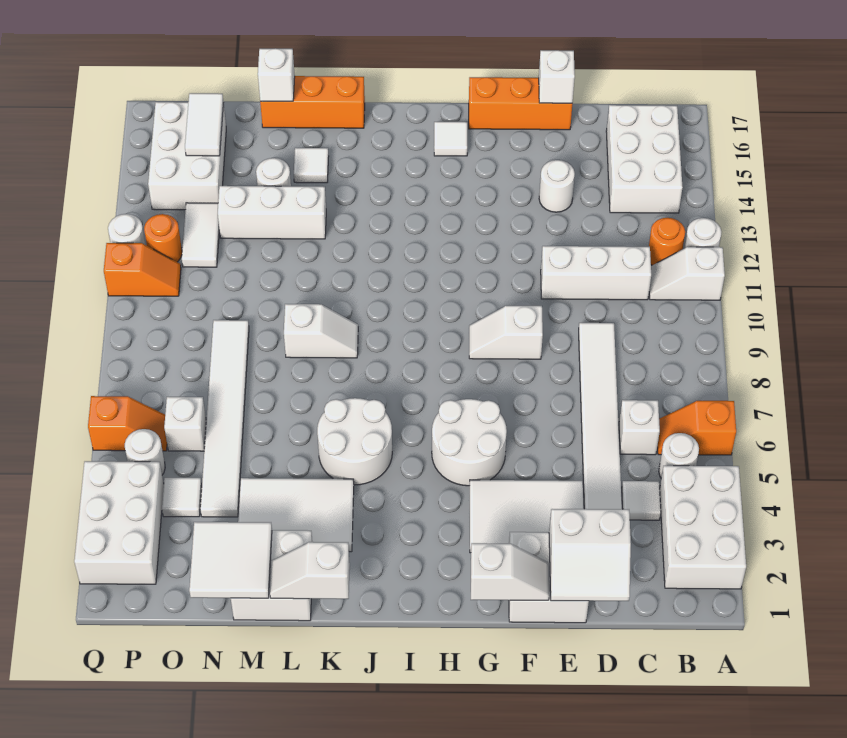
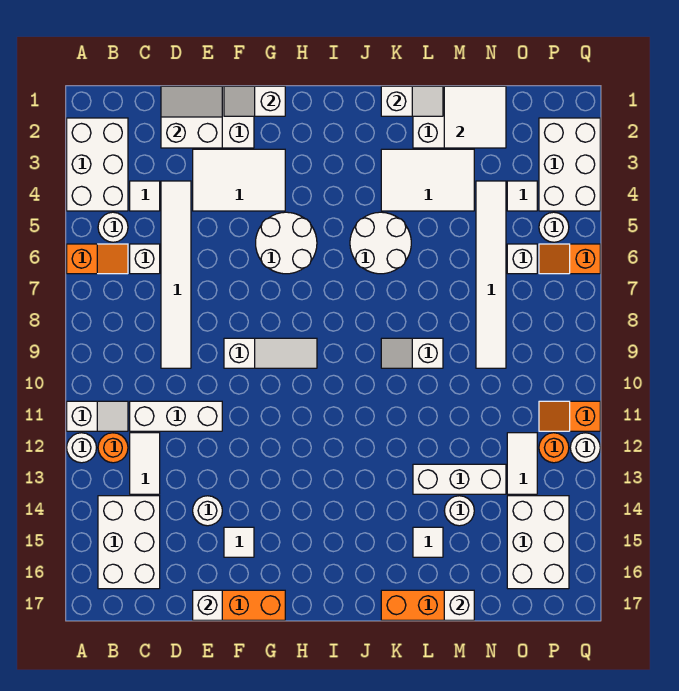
white slope F9:G9 level 1 top F -> white slope F9:H9 level 1 top F
white tile H16 level 1 -> white tile F15 level 1
white tile O15:O16 level 2 -> white tile C12:C13 level 1

